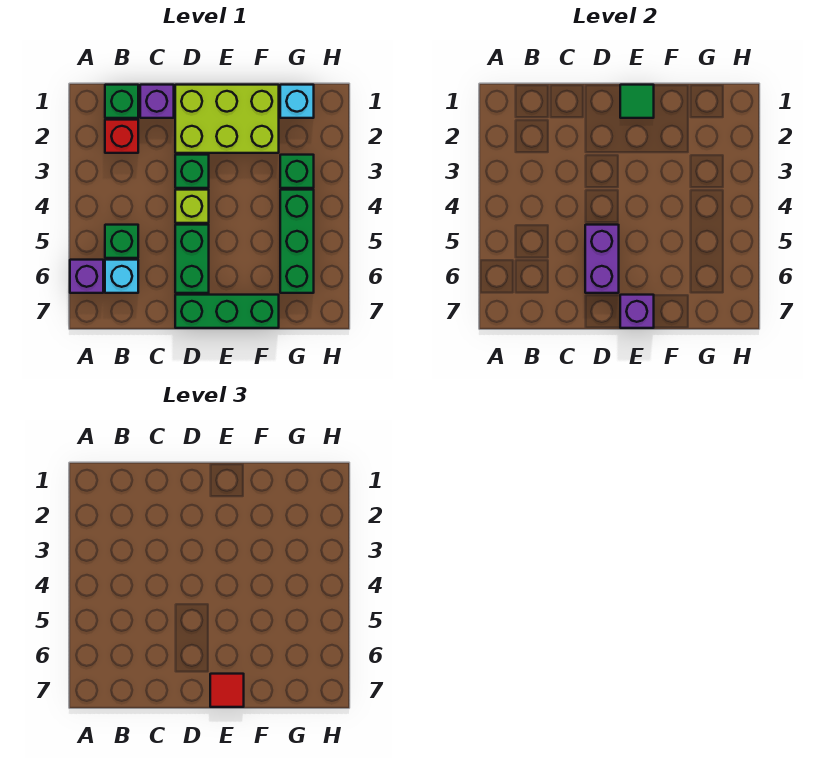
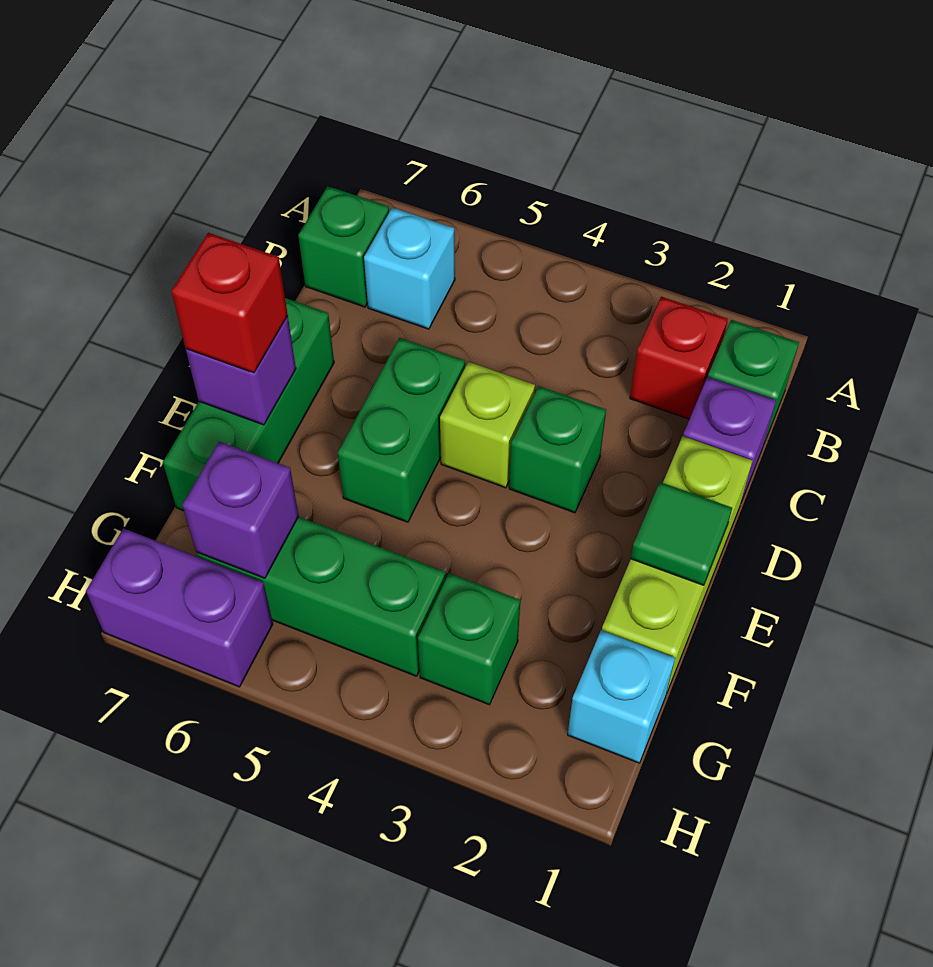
purple brick A6 level 1 -> purple brick G6 level 2
green brick B5 level 1 -> green brick B7 level 1
lime brick D1:F2 level 1 -> lime brick D1:F1 level 1
green brick D5:D6 level 1 -> green brick D5:E5 level 1
purple brick D5:D6 level 2 -> purple brick H6:H7 level 1
red tile E7 level 3 -> red brick E7 level 3

